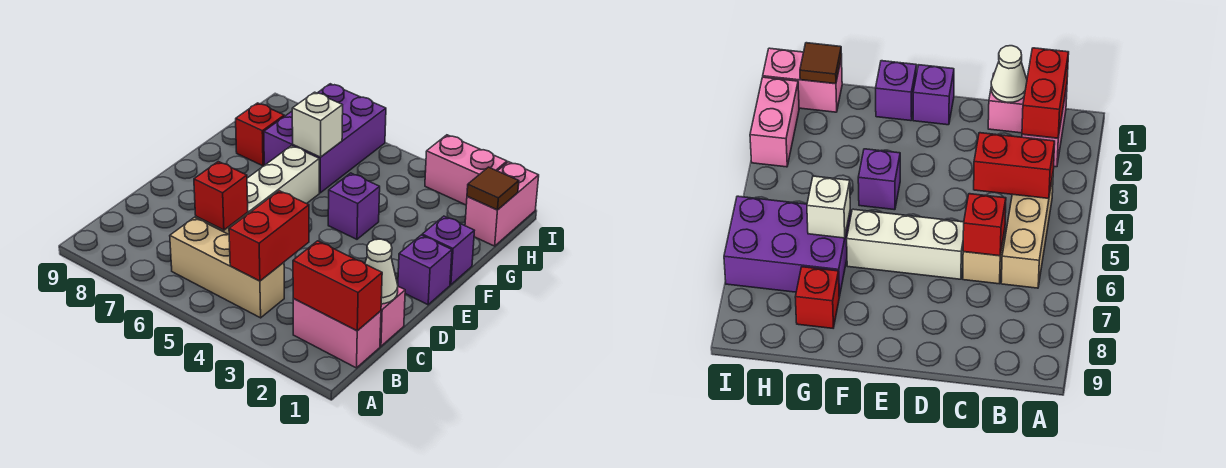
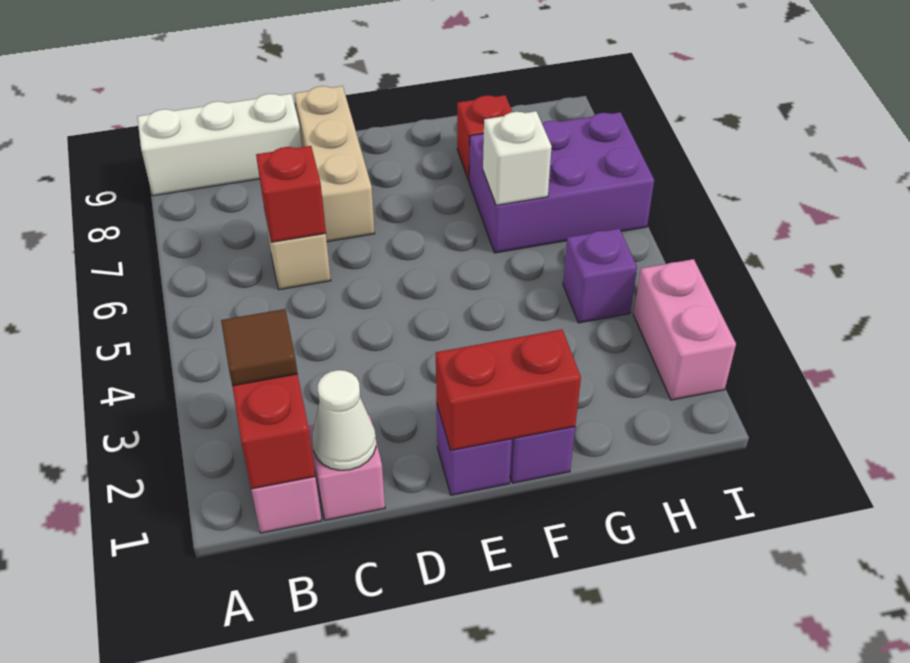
tan brick B4:B6 level 1 -> tan brick D7:D9 level 1
red brick B4:C4 level 2 -> red brick E1:F1 level 2
white brick D6:F6 level 1 -> white brick A9:C9 level 1
purple brick F4 level 1 -> purple brick H4 level 1
pink brick H1:I1 level 1 -> none
brown tile H1 level 2 -> brown tile B2 level 3

